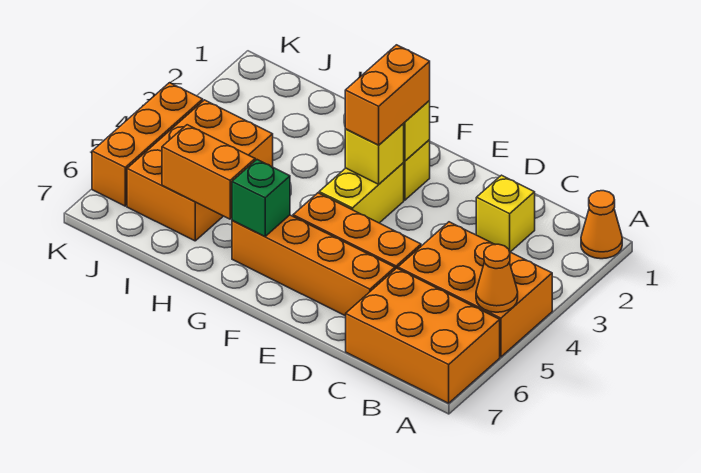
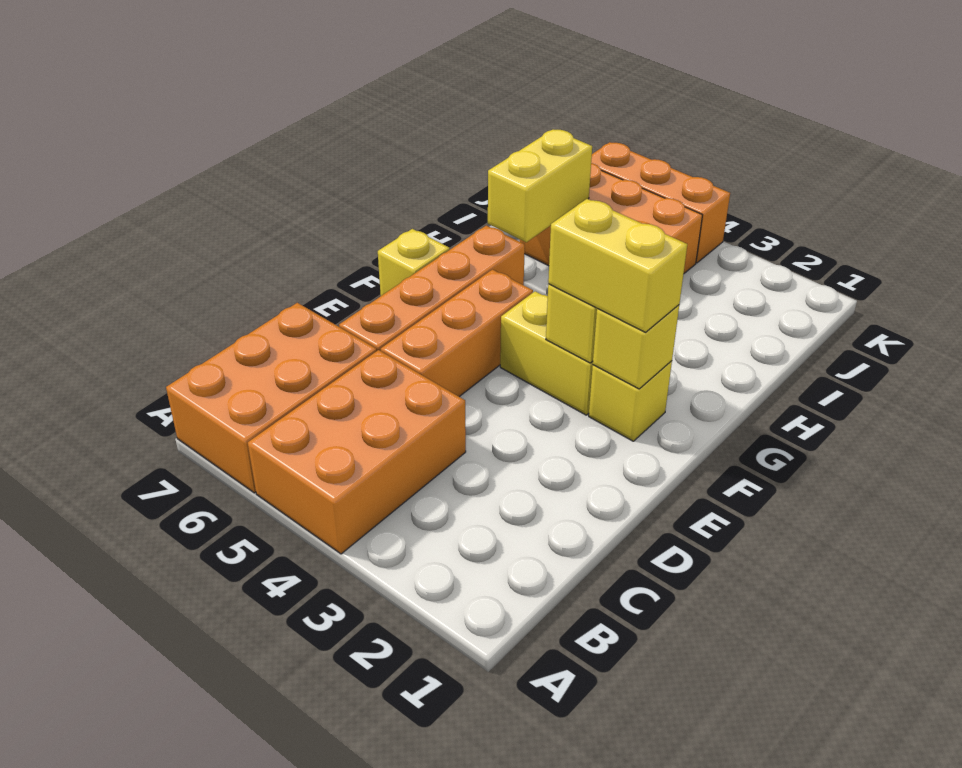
orange cone A1 level 1 -> none
orange cone A5 level 2 -> none
yellow brick C2 level 1 -> yellow brick F7 level 1
orange brick F2:F3 level 3 -> yellow brick F2:F3 level 3
green brick G6 level 2 -> none
orange brick H6:I6 level 2 -> yellow brick H6:I6 level 2

